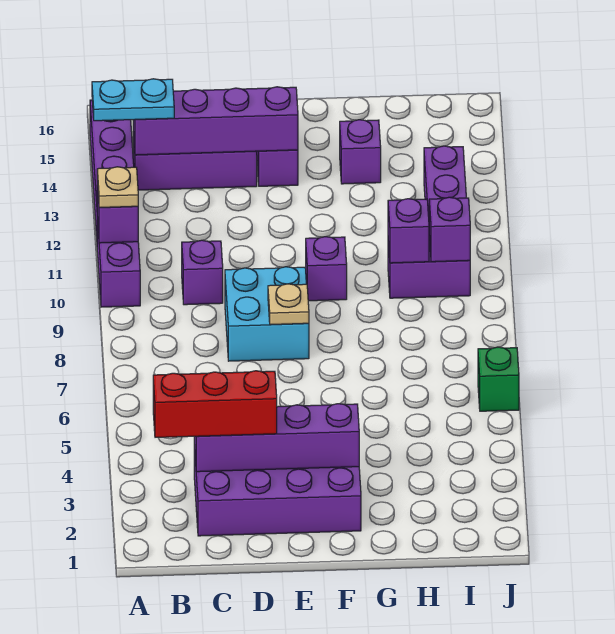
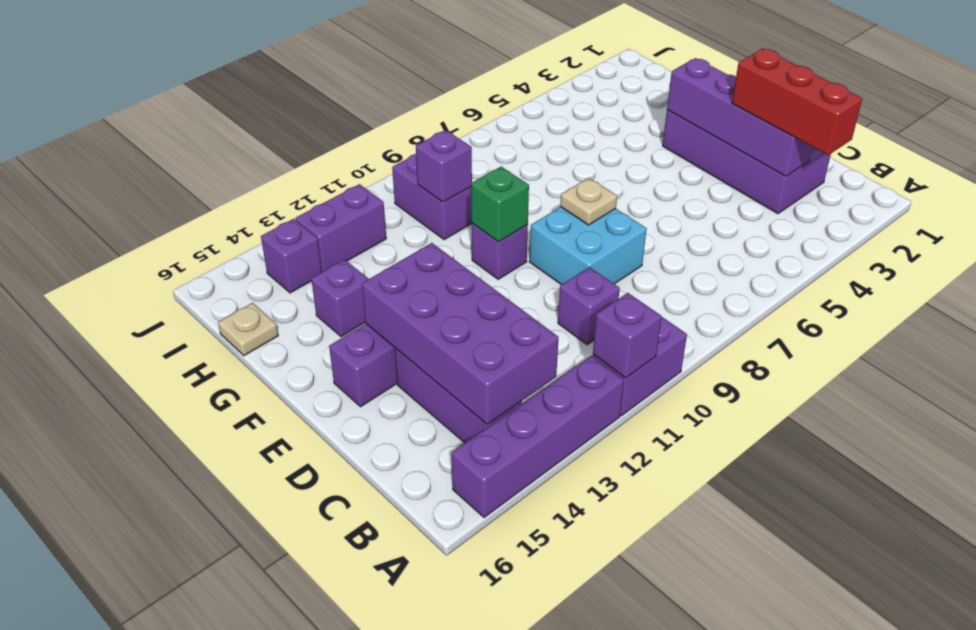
tan plate A11 level 3 -> tan plate H16 level 1
cyan plate A14:B14 level 3 -> none
purple brick B14:E14 level 2 -> purple brick B13:E14 level 2
purple brick I10 level 2 -> purple brick I14 level 1
green brick J6 level 1 -> green brick F10 level 2

